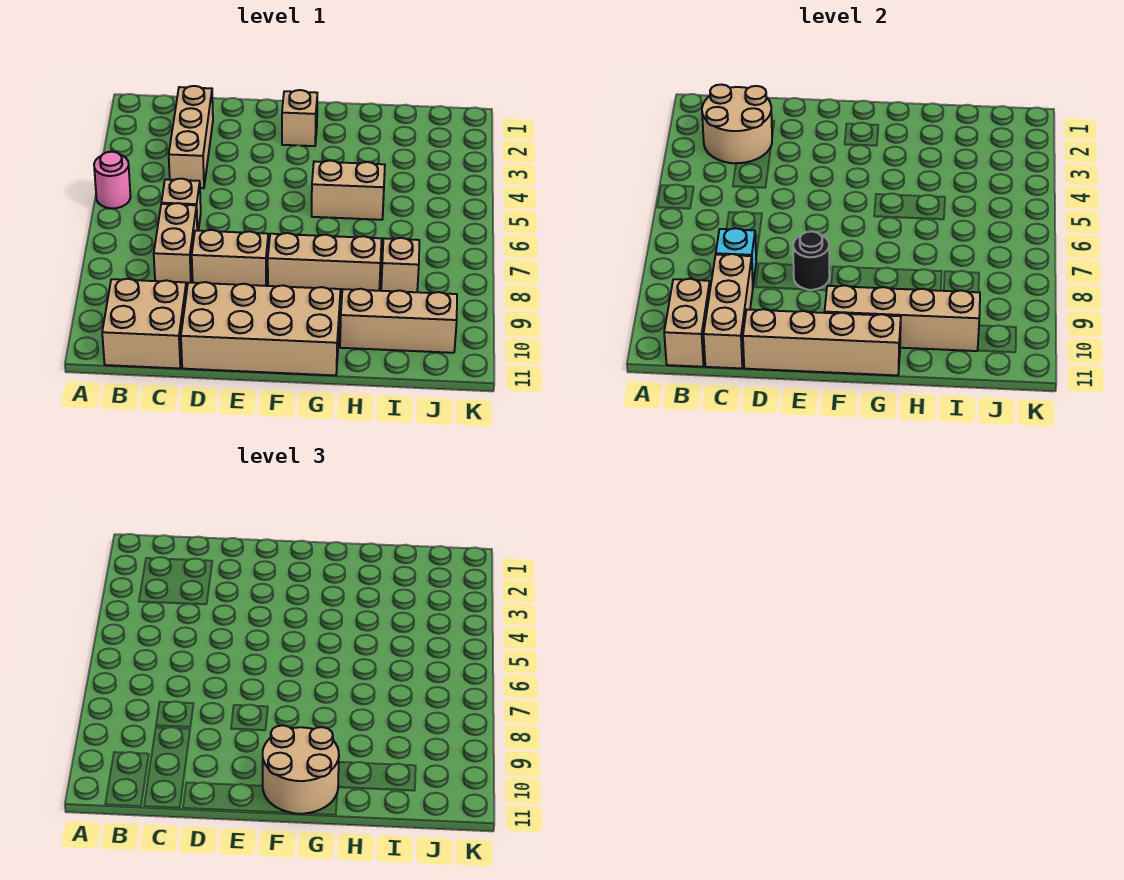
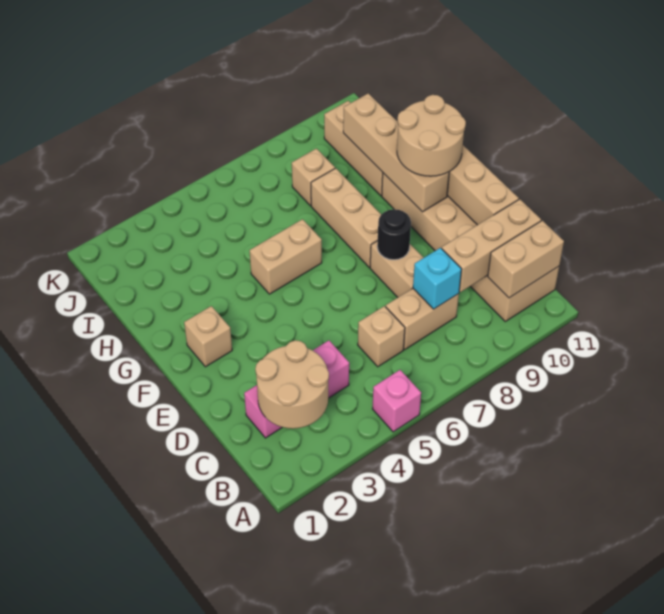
pink round brick A5 level 1 -> pink brick A5 level 1
tan brick C2:C4 level 1 -> pink brick C2:C4 level 1
tan brick G5:H5 level 1 -> tan brick G5:G6 level 1

